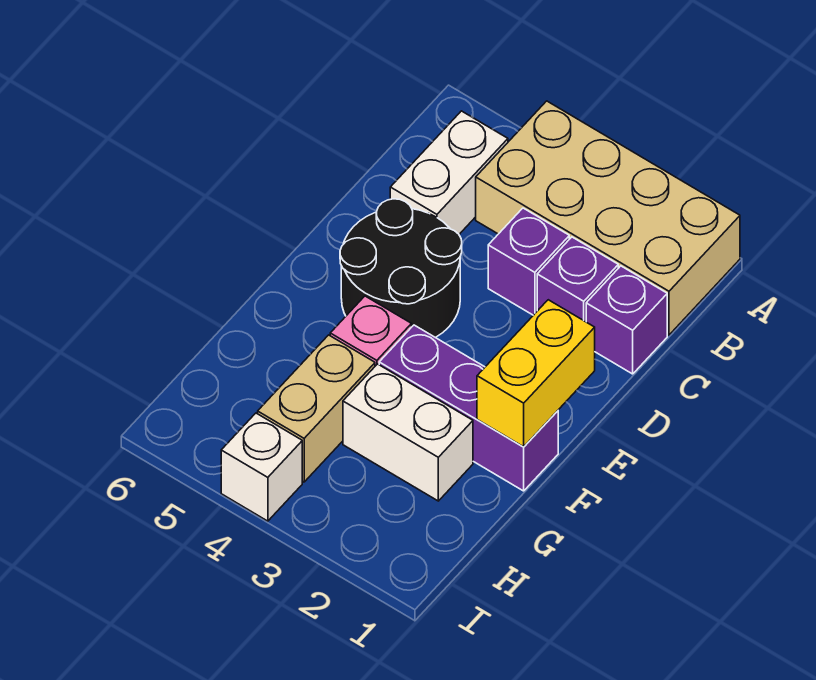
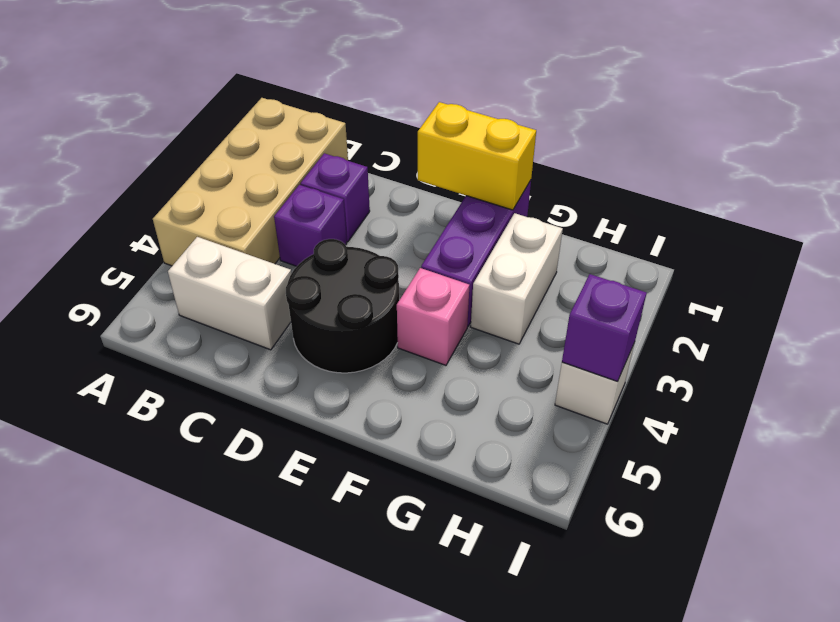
purple brick C1 level 1 -> purple brick I4 level 2
tan brick G4:H4 level 1 -> none

